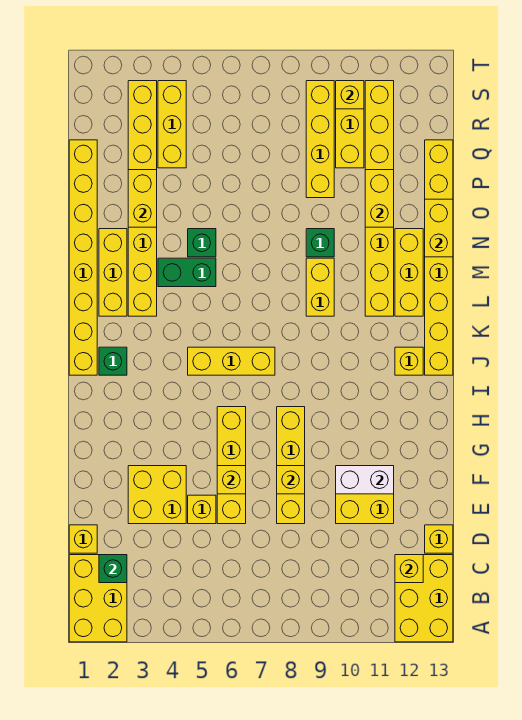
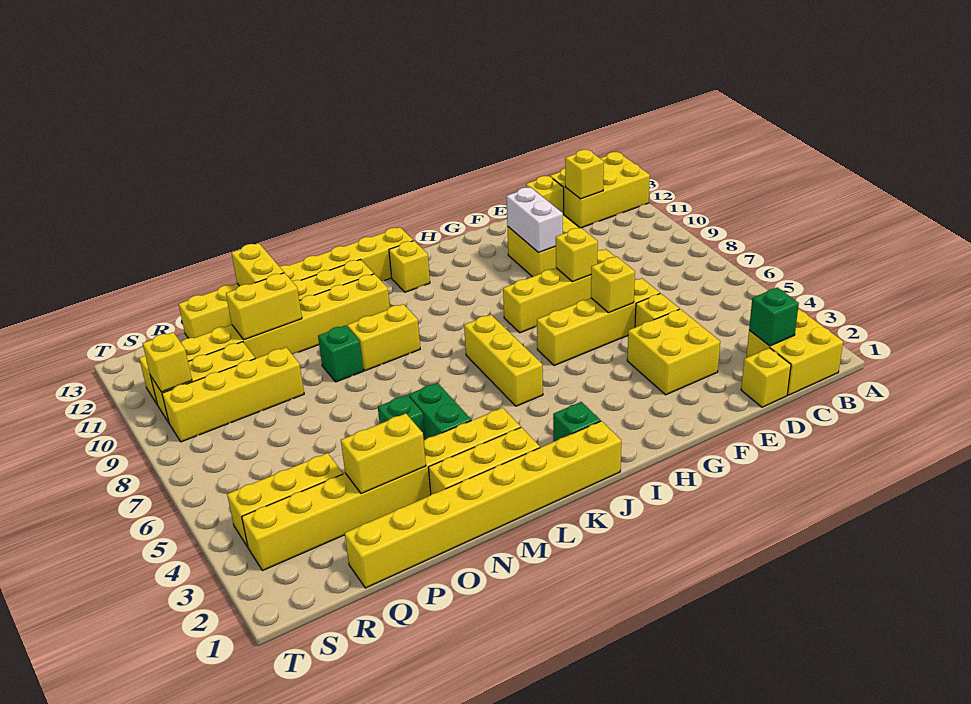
yellow brick A1:C2 level 1 -> yellow brick B1:C2 level 1
yellow brick N13:O13 level 2 -> yellow brick O12:O13 level 2

